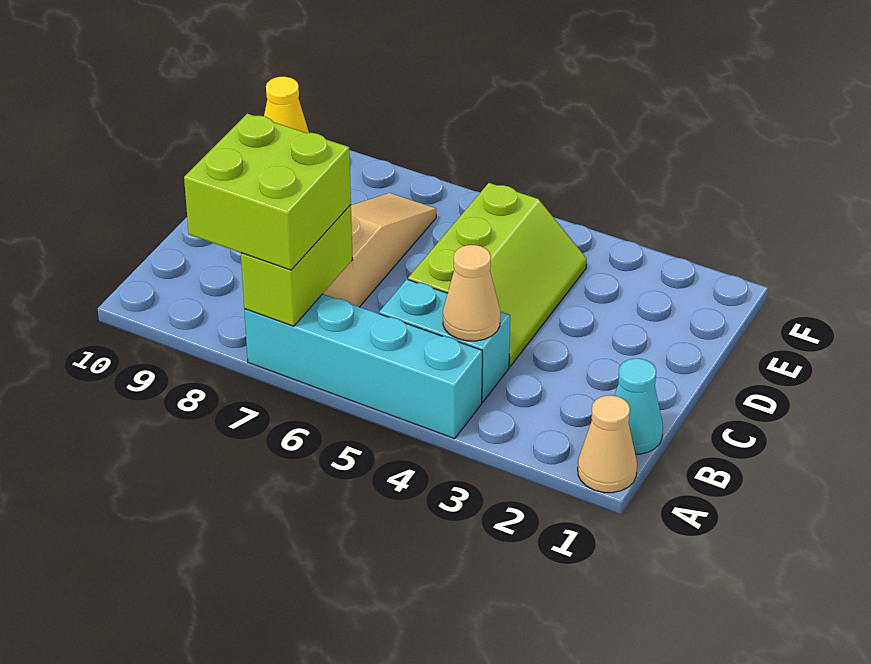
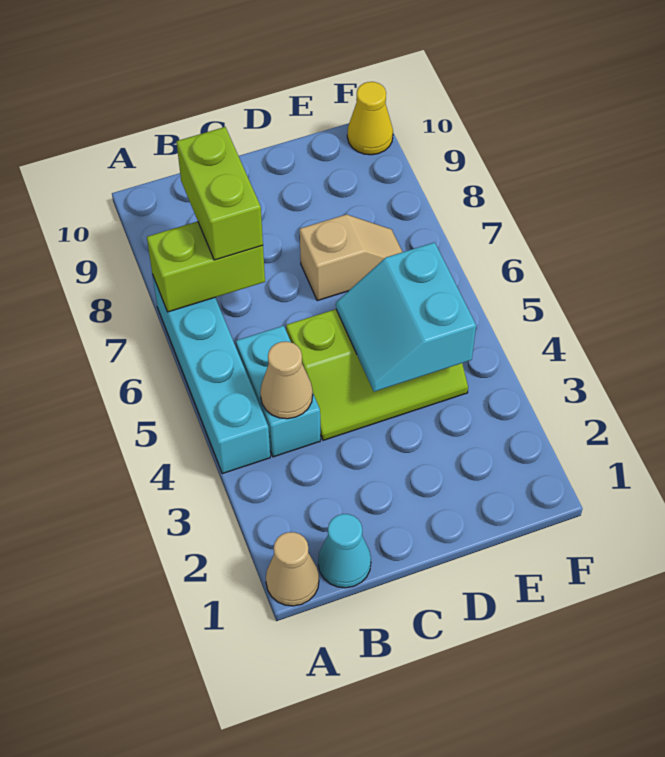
lime brick A7:B8 level 3 -> lime brick B7:B8 level 3
tan slope C7:E7 level 1 top C -> tan slope D7:E7 level 1 top D
none -> cyan slope D4:E5 level 2 top E

